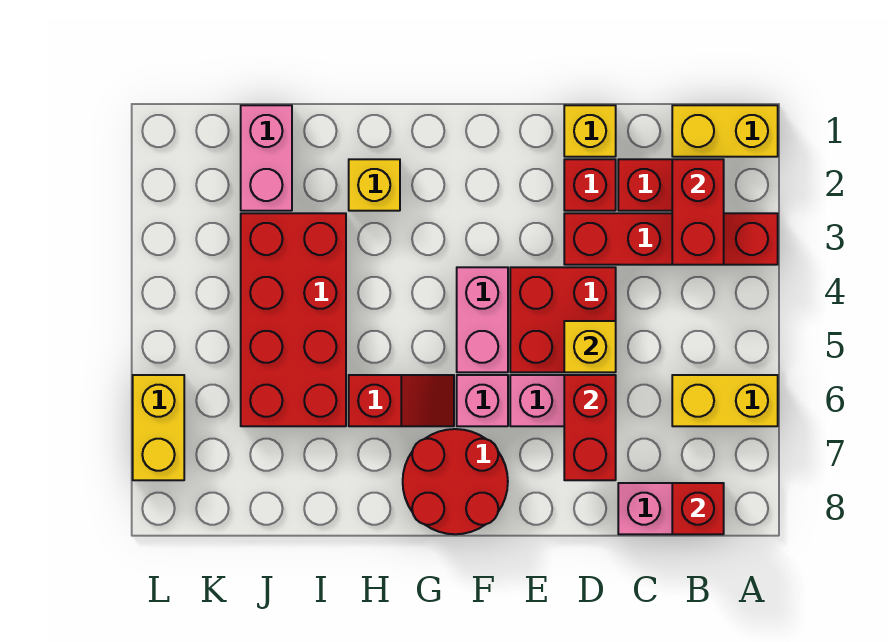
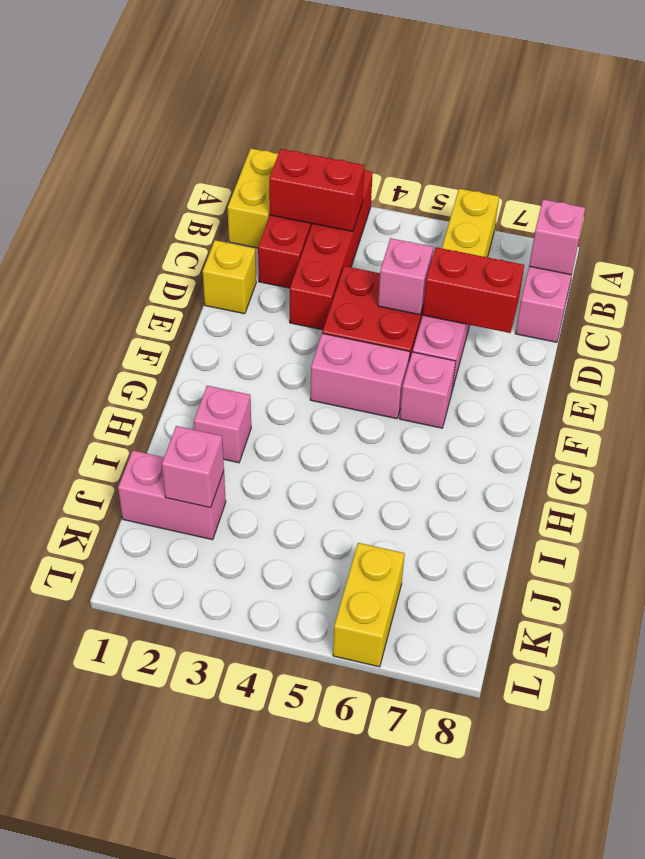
red brick B8 level 2 -> pink brick B8 level 2
red brick D2 level 1 -> none
yellow brick D5 level 2 -> pink brick D5 level 2
red round brick F7:G8 level 1 -> none
red slope G6:H6 level 1 top H -> none
yellow brick H2 level 1 -> pink brick H2 level 1
red brick I3:J6 level 1 -> none
none -> pink brick J2 level 2
yellow brick L6:L7 level 1 -> yellow brick K6:L6 level 1

